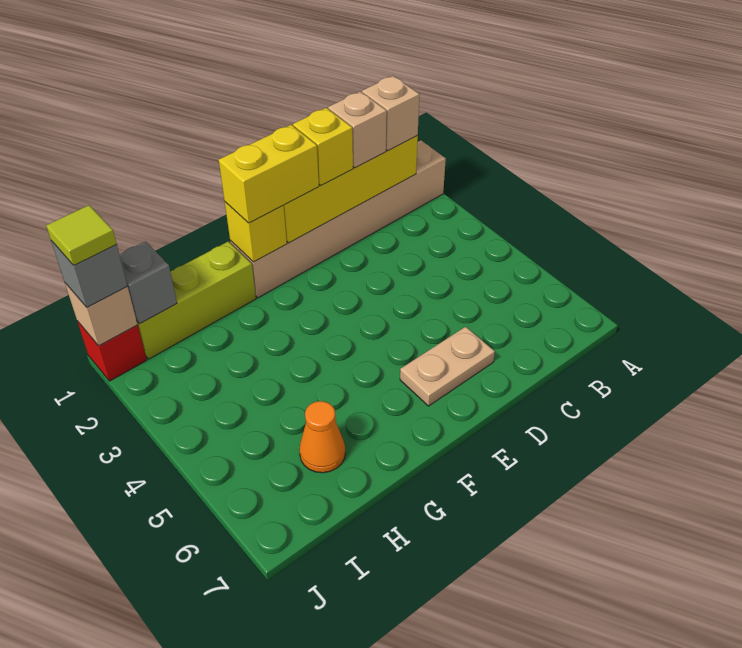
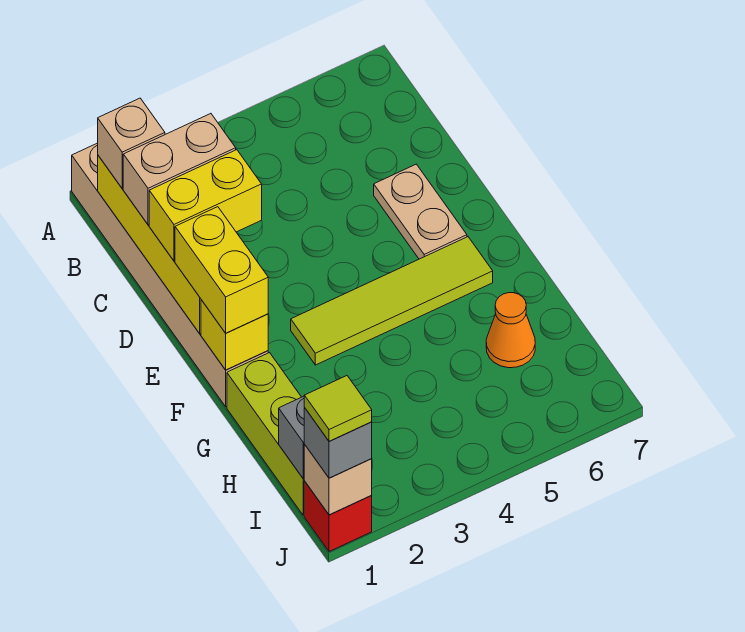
tan brick C1 level 3 -> tan brick C1:C2 level 3
yellow brick D1 level 3 -> yellow brick D1:D2 level 3
none -> lime tile F3:F6 level 1

